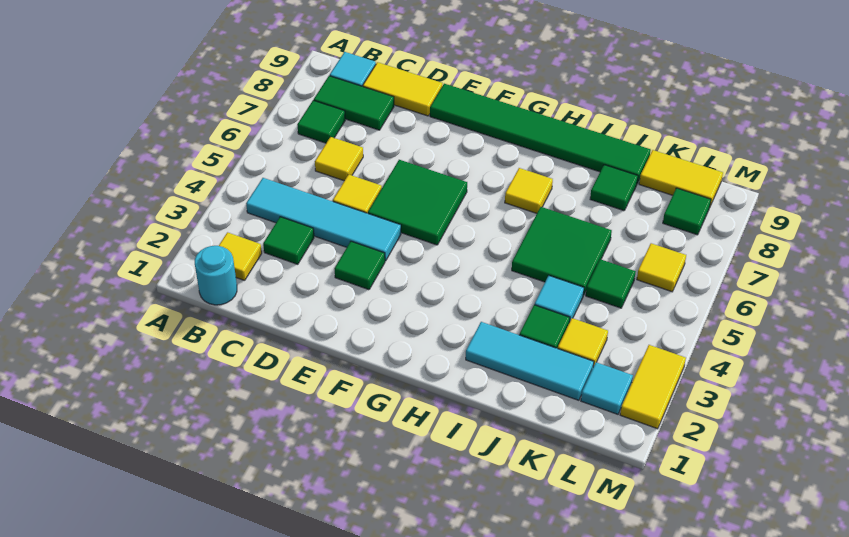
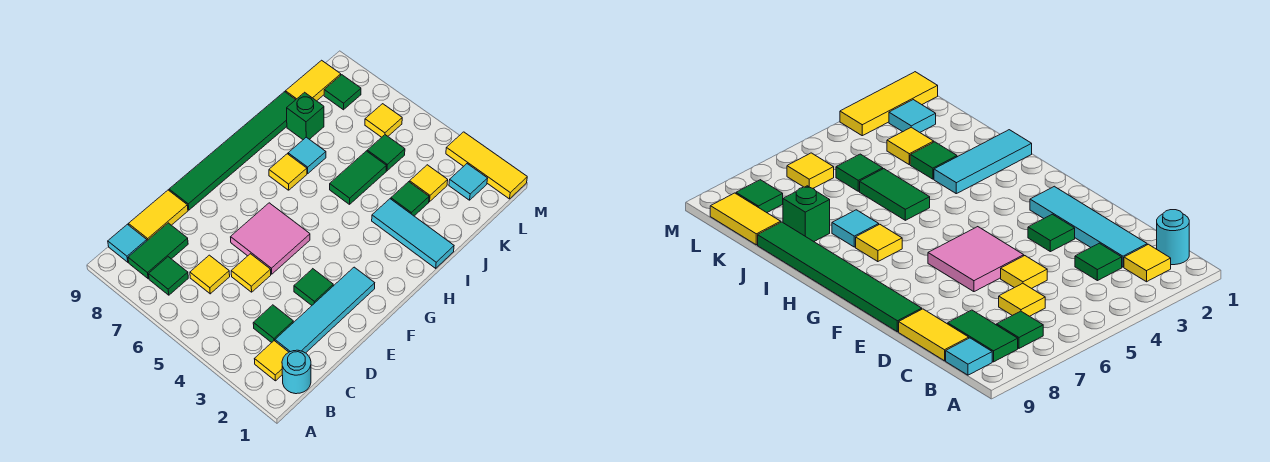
cyan tile B4:E4 level 1 -> cyan tile C2:F2 level 1
green tile E5:F6 level 1 -> pink tile E5:F6 level 1
cyan tile I2:K2 level 1 -> cyan tile I1:I3 level 1
green tile I5:J6 level 1 -> green tile I5:J5 level 1
cyan tile J4 level 1 -> cyan tile I7 level 1
green tile J8 level 1 -> green brick J8 level 1
yellow tile M2:M3 level 1 -> yellow tile M1:M3 level 1

